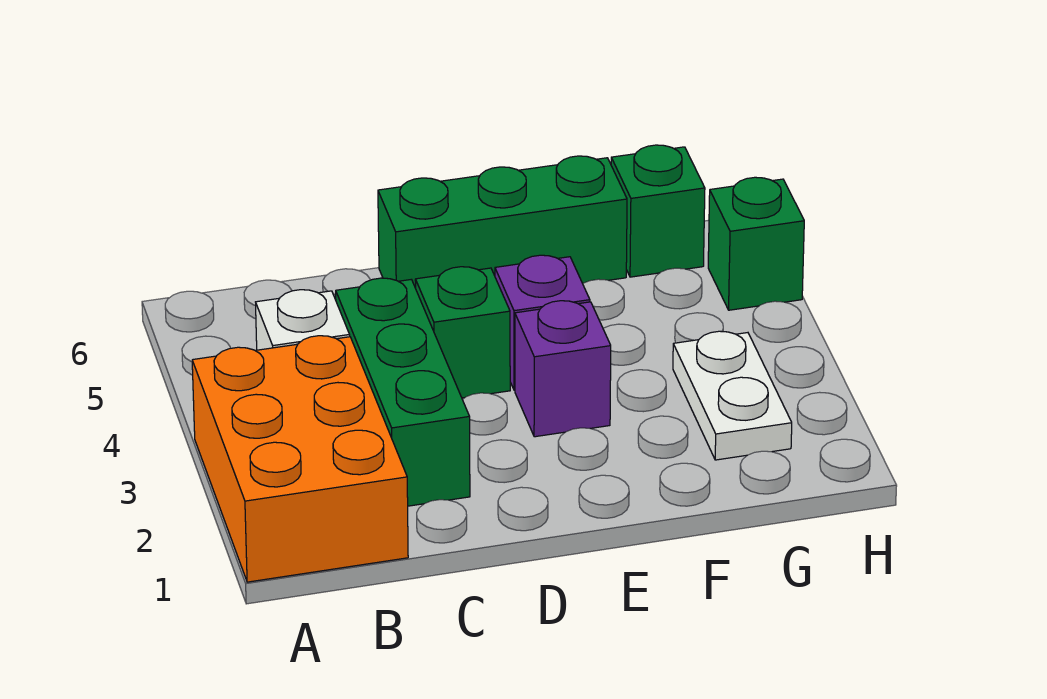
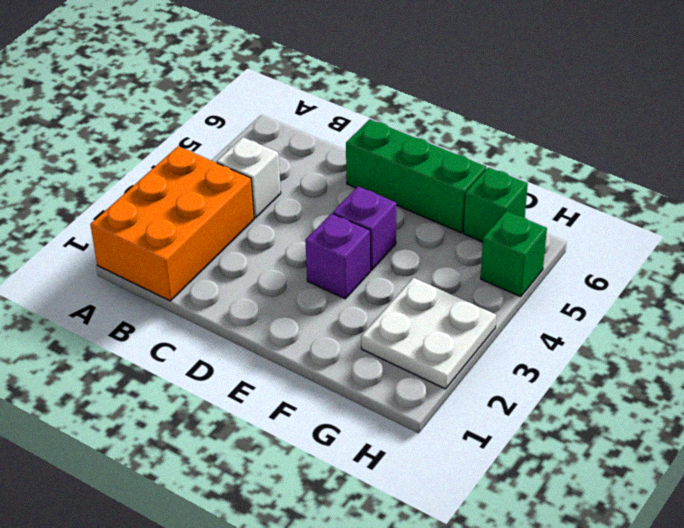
green brick C2:C4 level 1 -> none
green brick D4 level 1 -> none
white plate G2:G3 level 1 -> white plate G2:H3 level 1

